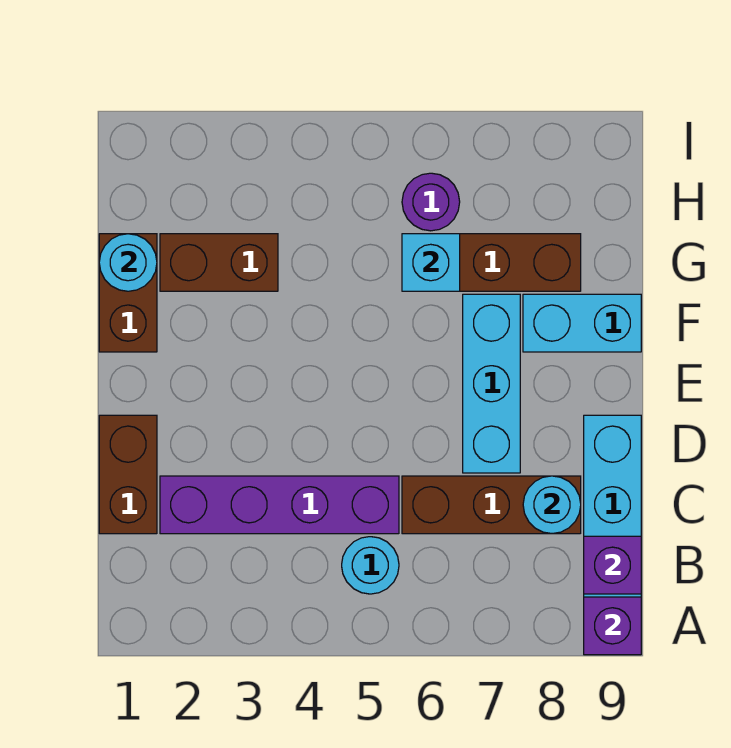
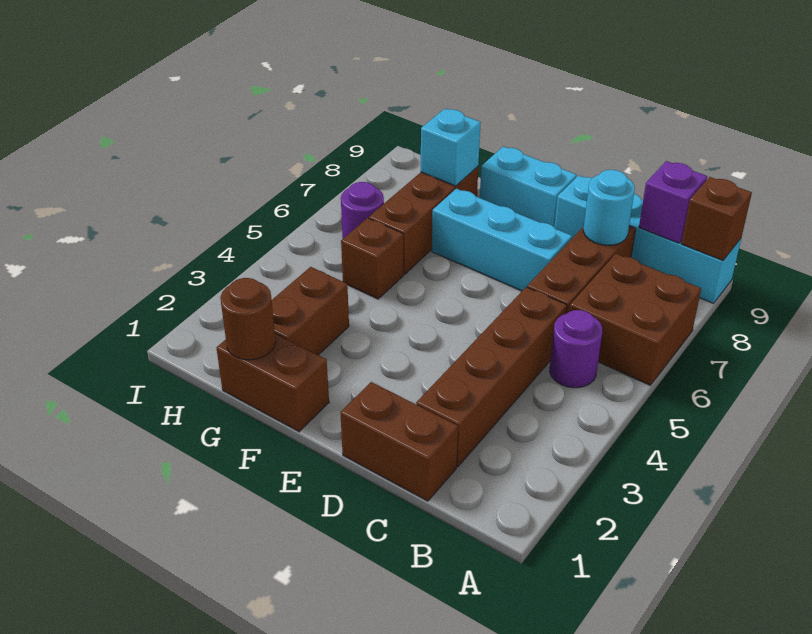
none -> brown brick A6:B7 level 1
purple brick A9 level 2 -> brown brick A9 level 2
cyan round brick B5 level 1 -> purple round brick B5 level 1
purple brick C2:C5 level 1 -> brown brick C2:C5 level 1
cyan brick F8:F9 level 1 -> cyan brick E9:F9 level 1
cyan round brick G1 level 2 -> brown round brick G1 level 2
none -> brown brick G5 level 1
cyan brick G6 level 2 -> cyan brick G8 level 2

